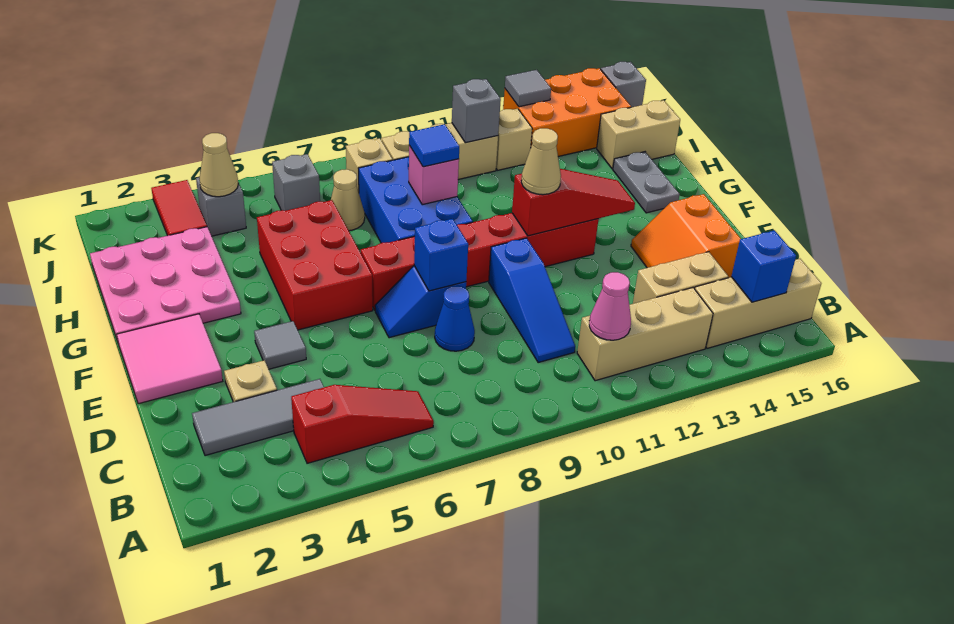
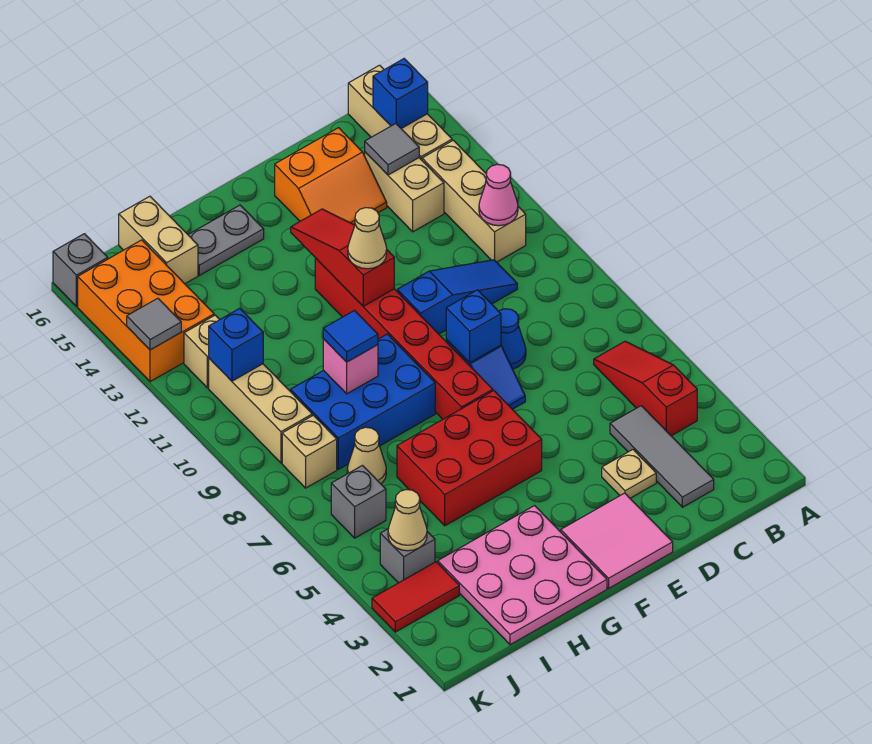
grey tile E4 level 1 -> grey tile C14 level 2
grey brick J11 level 2 -> blue brick J11 level 2

